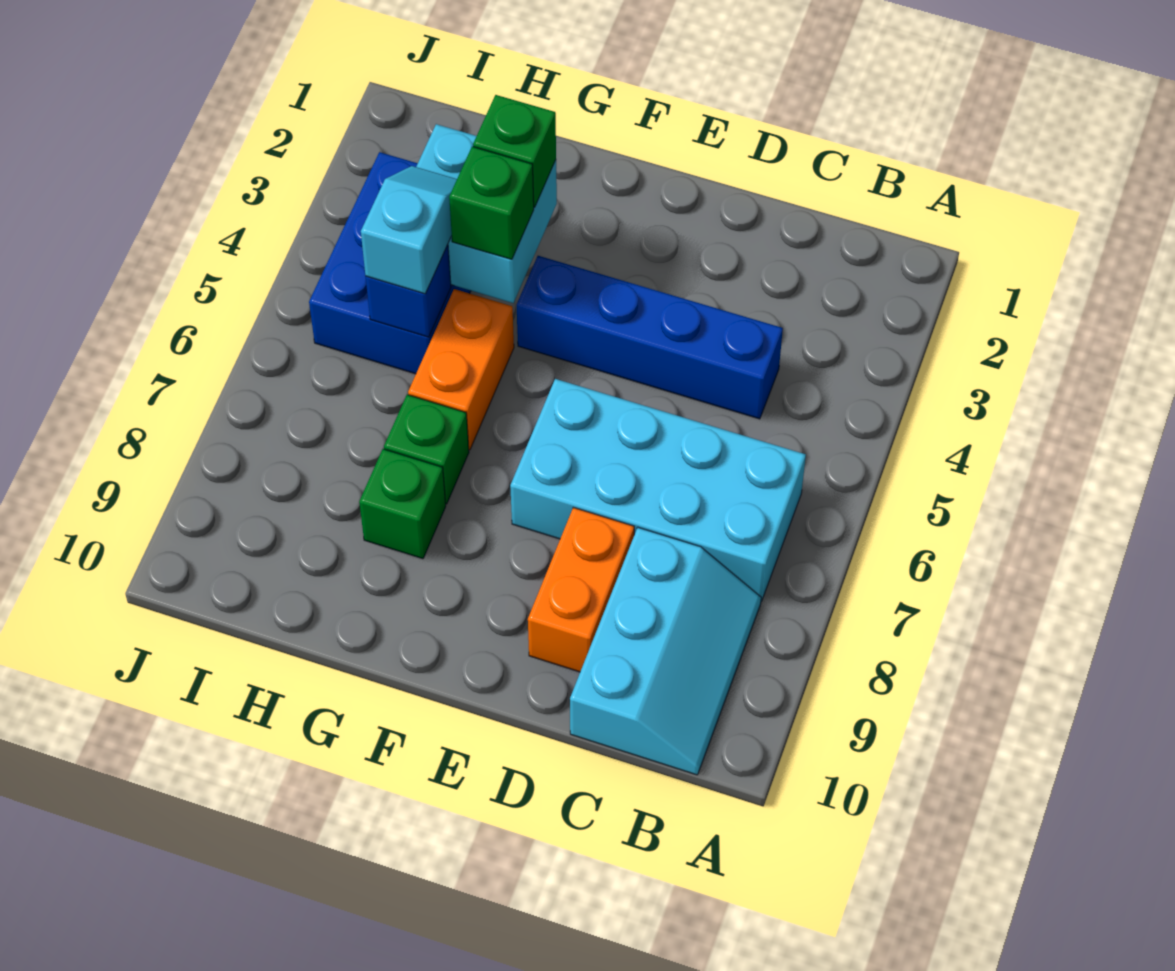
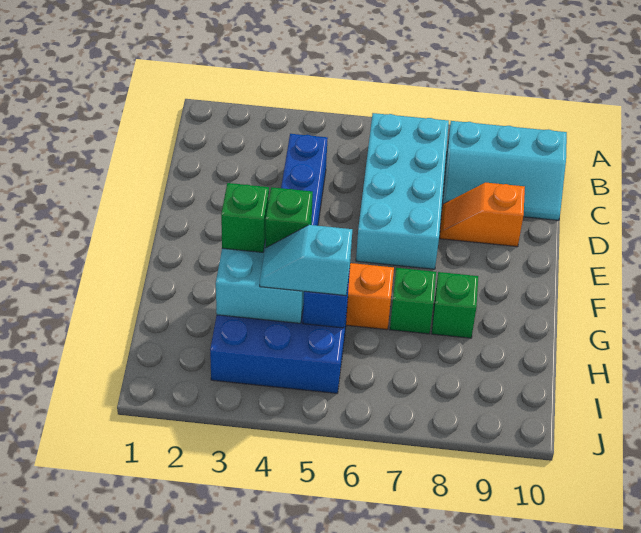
cyan slope B8:C10 level 1 top C -> cyan slope B8:C10 level 1 top B
orange brick D8:D9 level 1 -> orange slope D8:D9 level 1 top 9

